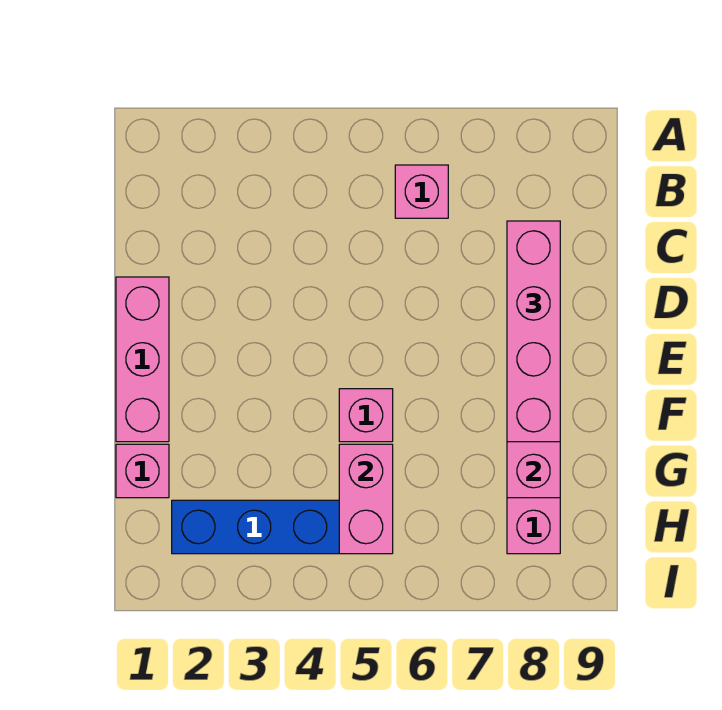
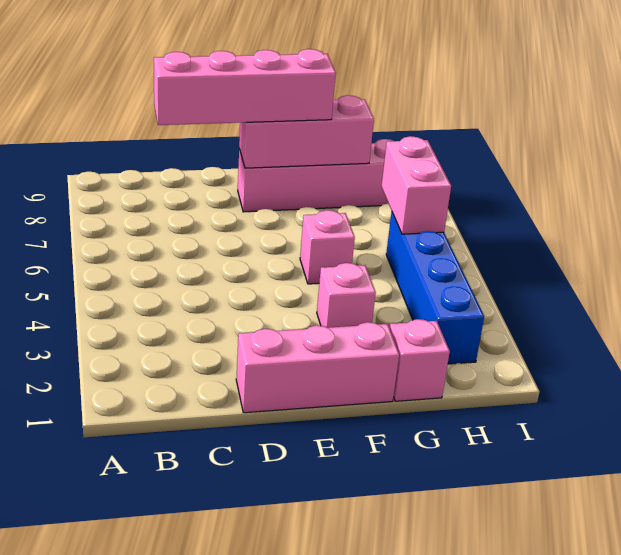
pink brick B6 level 1 -> pink brick F3 level 1
pink brick G5:H5 level 2 -> pink brick H5:H6 level 2

